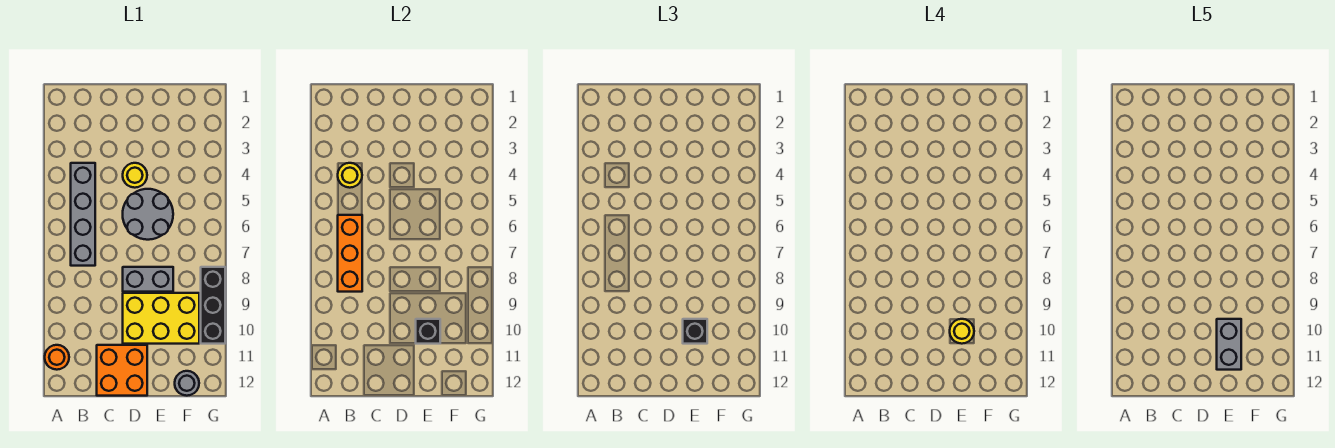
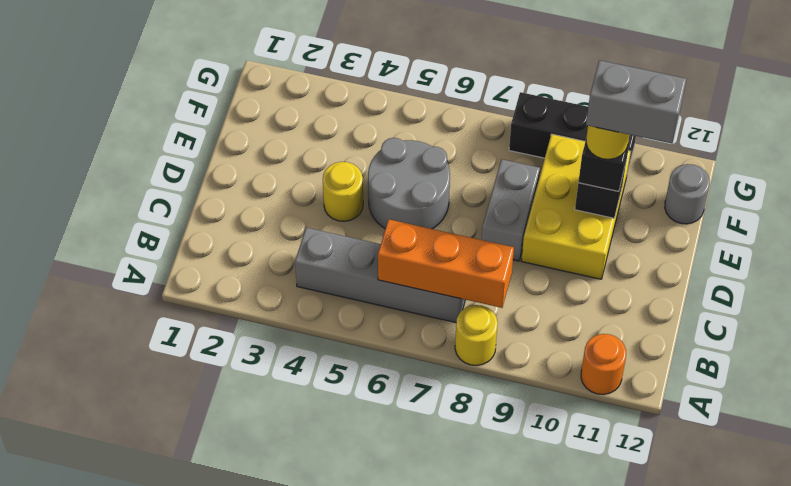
yellow round brick B4 level 2 -> yellow round brick A8 level 1
orange brick C11:D12 level 1 -> none

